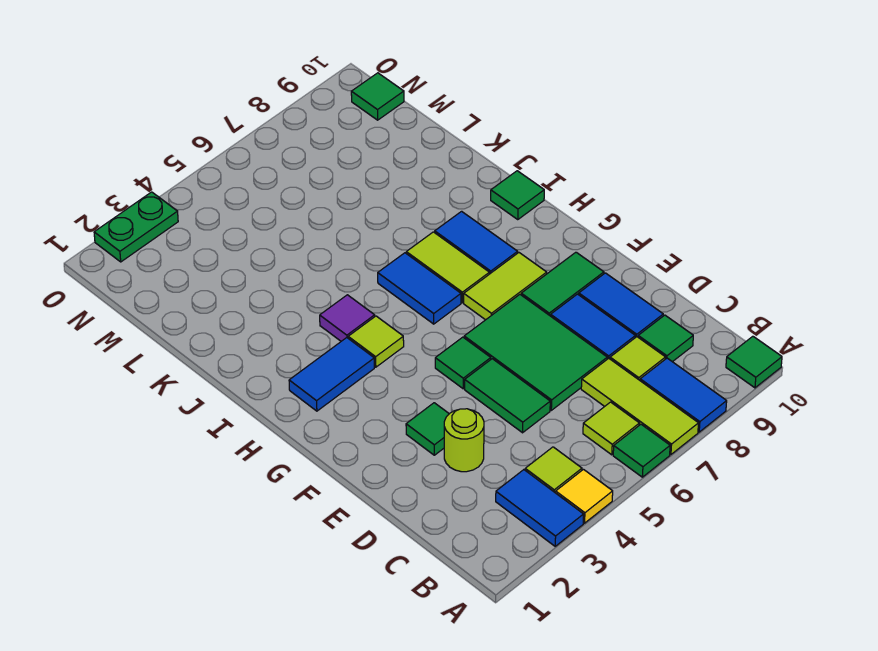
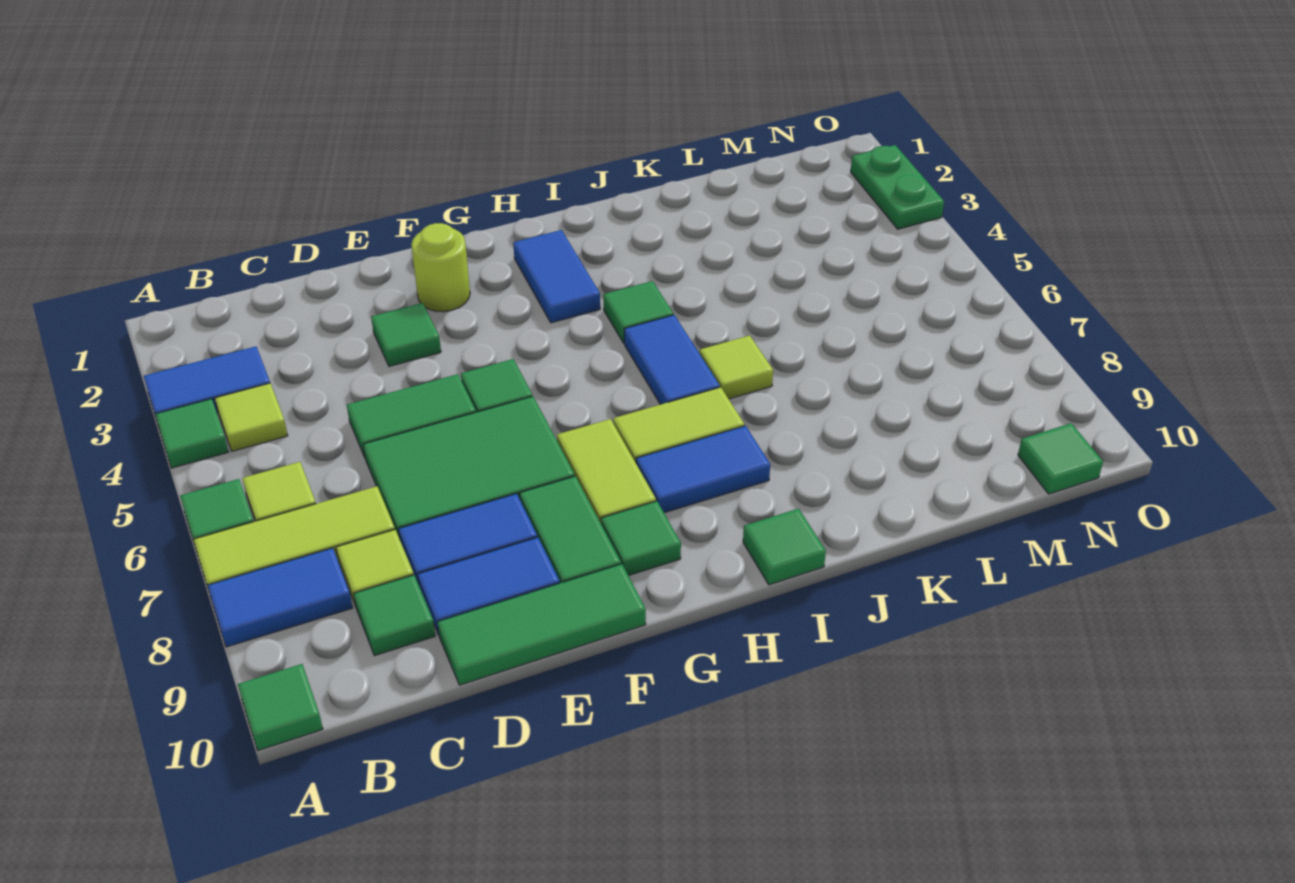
yellow tile A4 level 1 -> green tile A4 level 1
lime round brick D3 level 1 -> lime round brick F2 level 1
none -> green tile D10:F10 level 1
none -> green tile G9 level 1
lime tile H4 level 1 -> lime tile J6 level 1
blue tile H6:I6 level 1 -> blue tile I5:I6 level 1
purple tile I4 level 1 -> green tile I4 level 1

